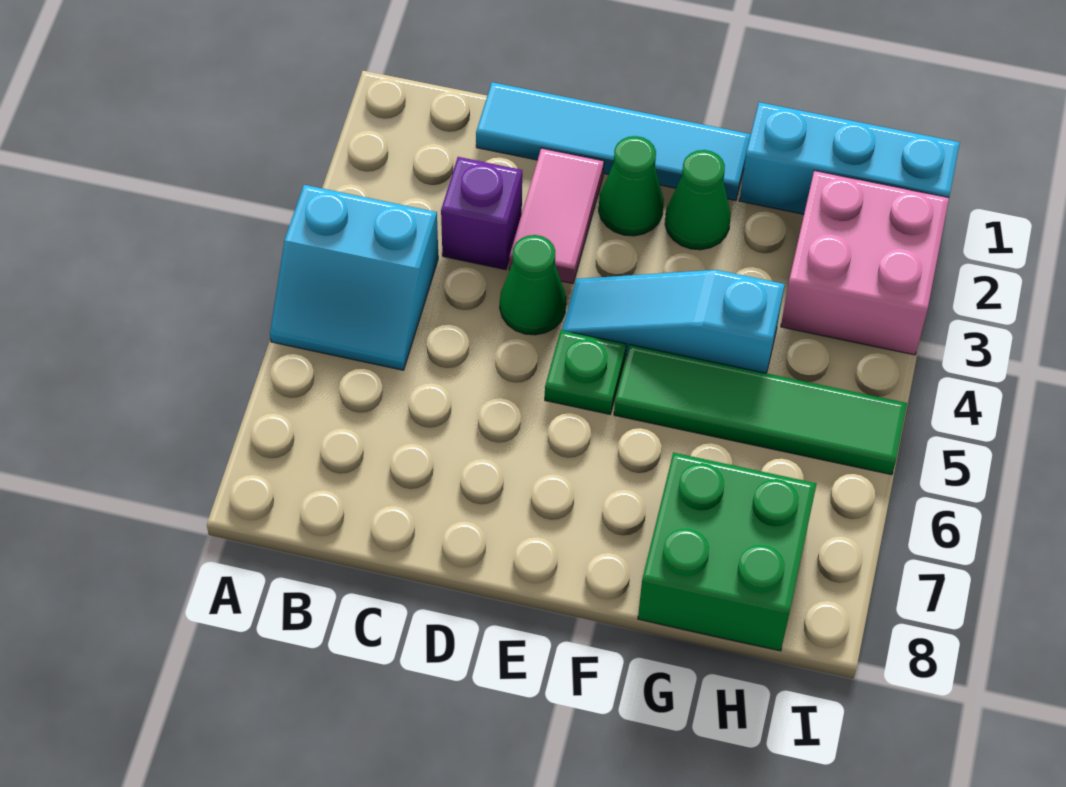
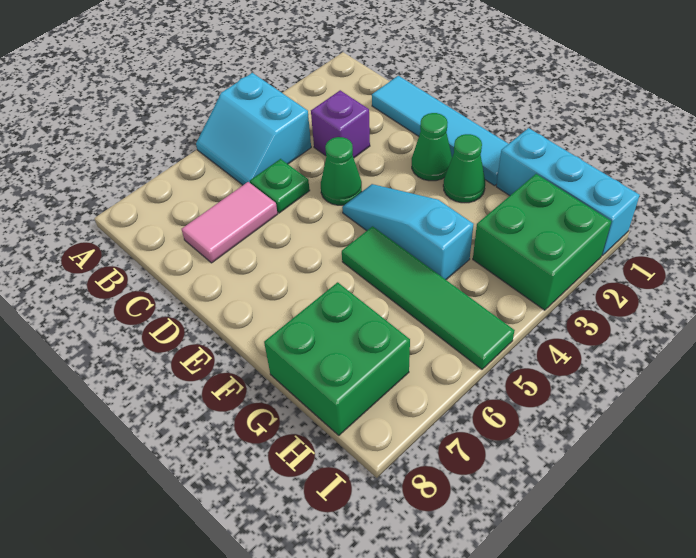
pink tile D2:D3 level 1 -> pink tile C6:C7 level 1
green plate E5 level 1 -> green plate C5 level 1
pink brick H2:I3 level 1 -> green brick H2:I3 level 1

